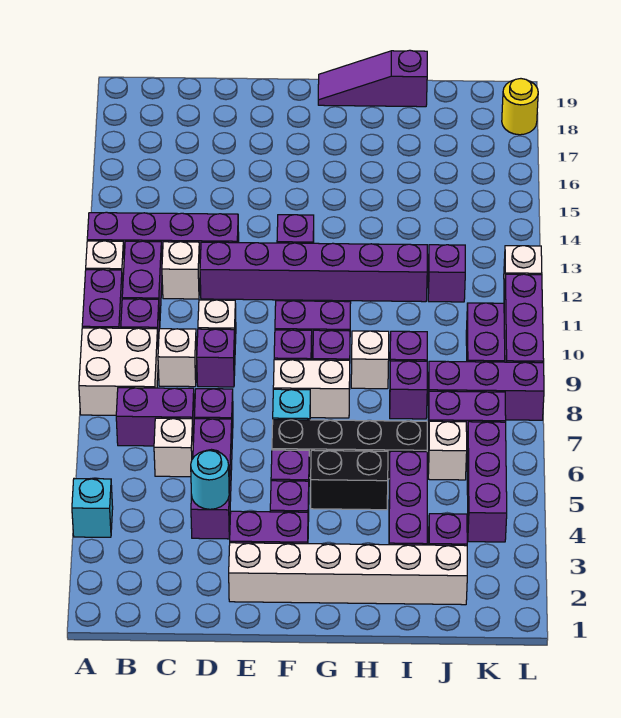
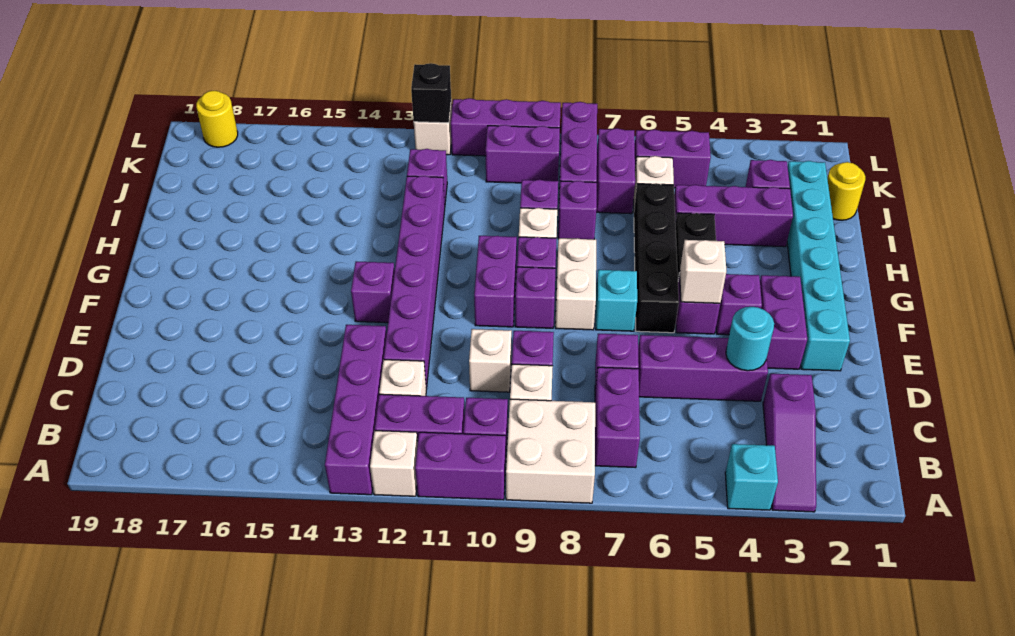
white brick C6 level 1 -> white brick F5 level 2
white brick E2:J2 level 1 -> cyan brick E2:J2 level 1
purple slope G19:I19 level 1 top I -> purple slope A3:C3 level 1 top C
none -> yellow round brick J1 level 1
purple brick K4:K6 level 1 -> purple brick K5:K6 level 1
none -> black brick L12 level 2

